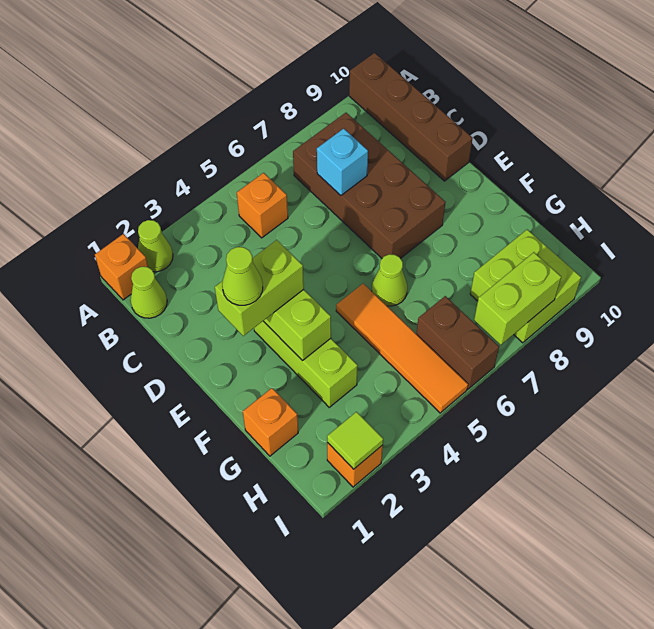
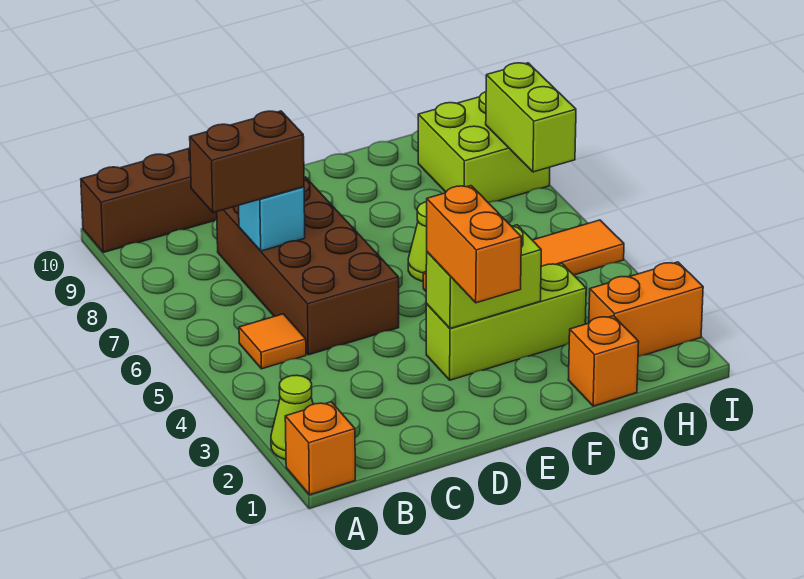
lime cone B1 level 1 -> none
orange brick B5 level 1 -> orange tile B5 level 1
brown brick B7:E8 level 1 -> brown brick C5:D8 level 1
lime brick E2:E3 level 3 -> orange brick E2:E3 level 3
lime cone E2 level 4 -> none
brown brick H6:I6 level 1 -> brown brick B7:C7 level 3
orange brick I2 level 1 -> orange brick H2:I2 level 1
lime tile I2 level 2 -> none

